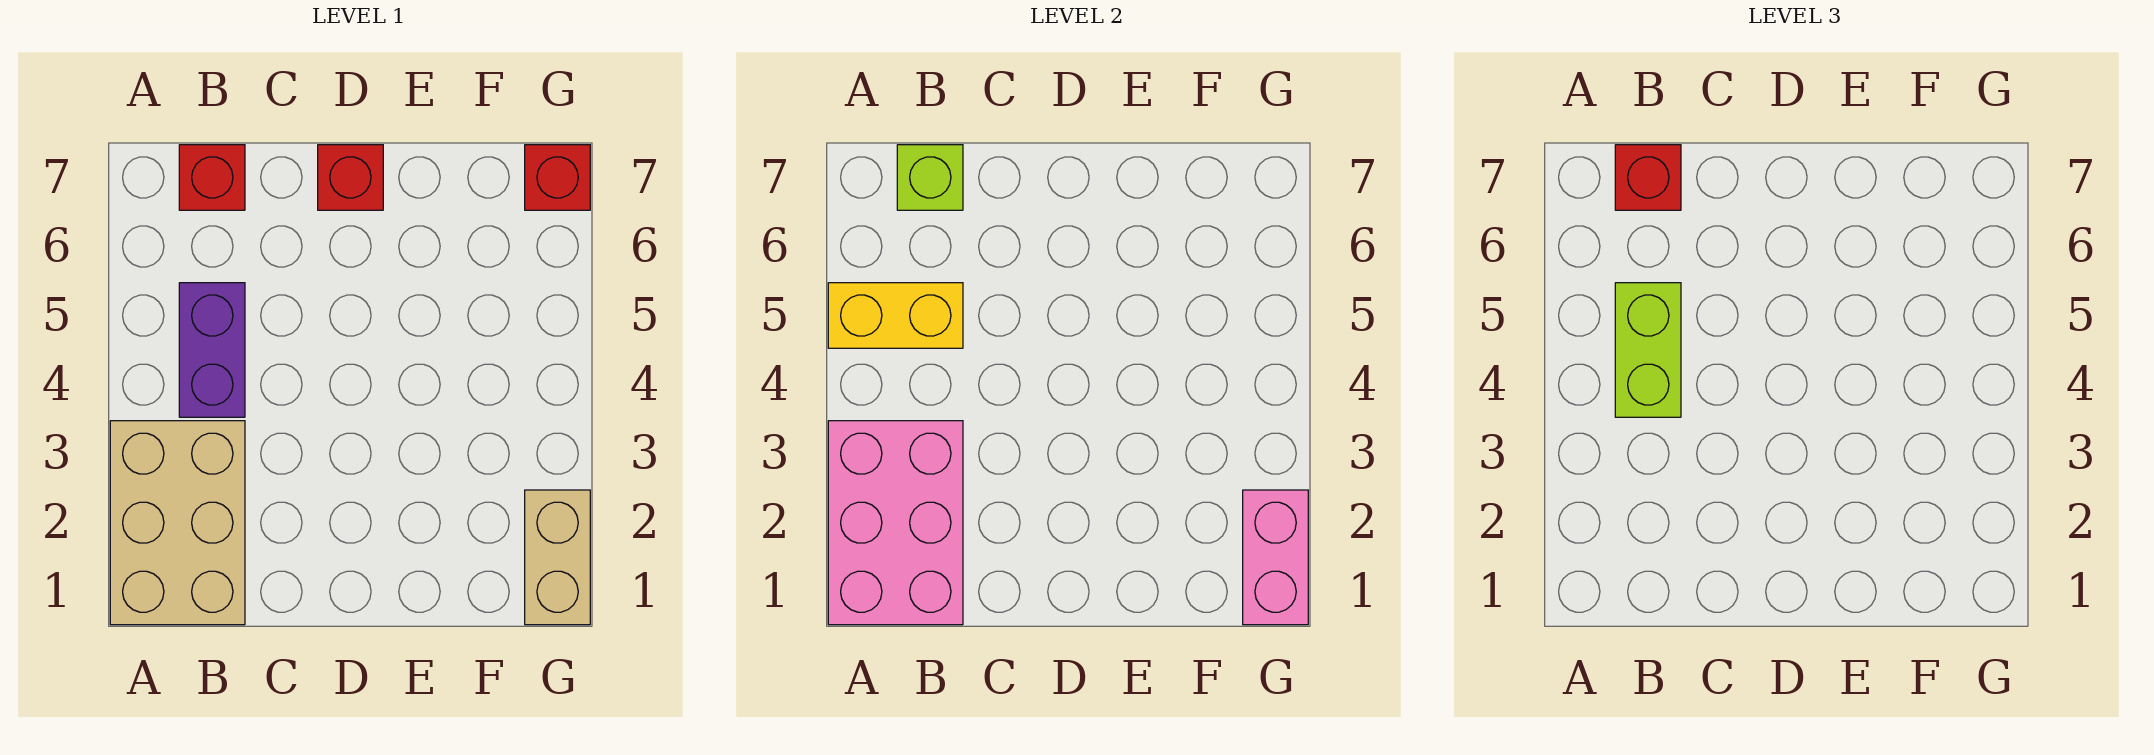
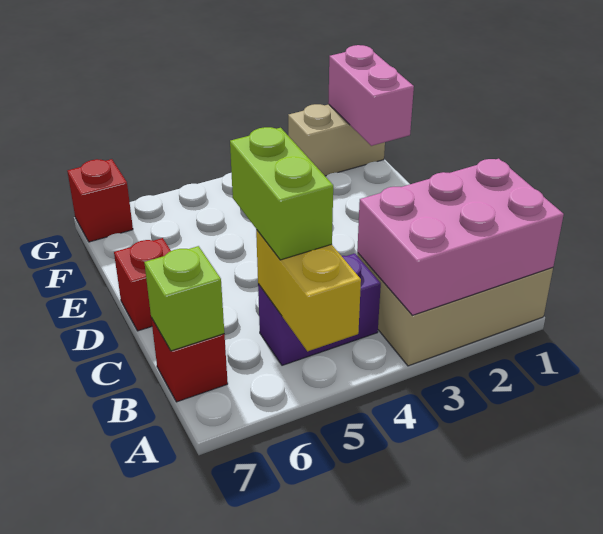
lime brick B4:B5 level 3 -> lime brick B5:C5 level 3
red brick B7 level 3 -> none
pink brick G1:G2 level 2 -> pink brick F1:G1 level 2

